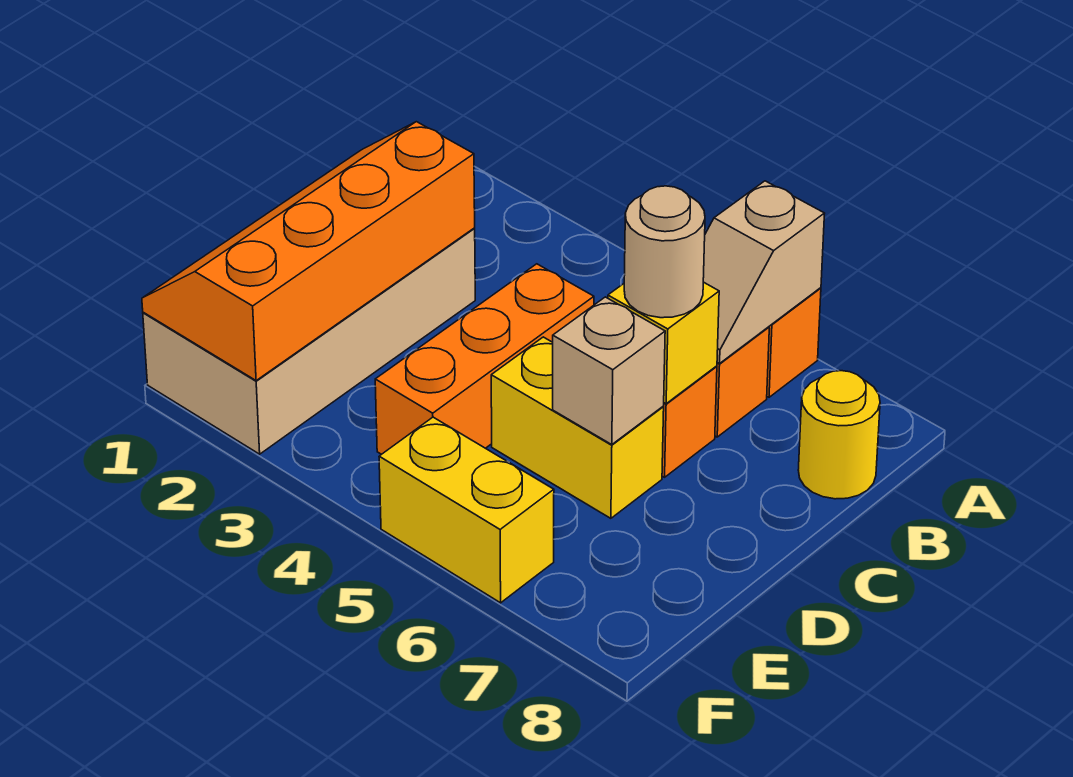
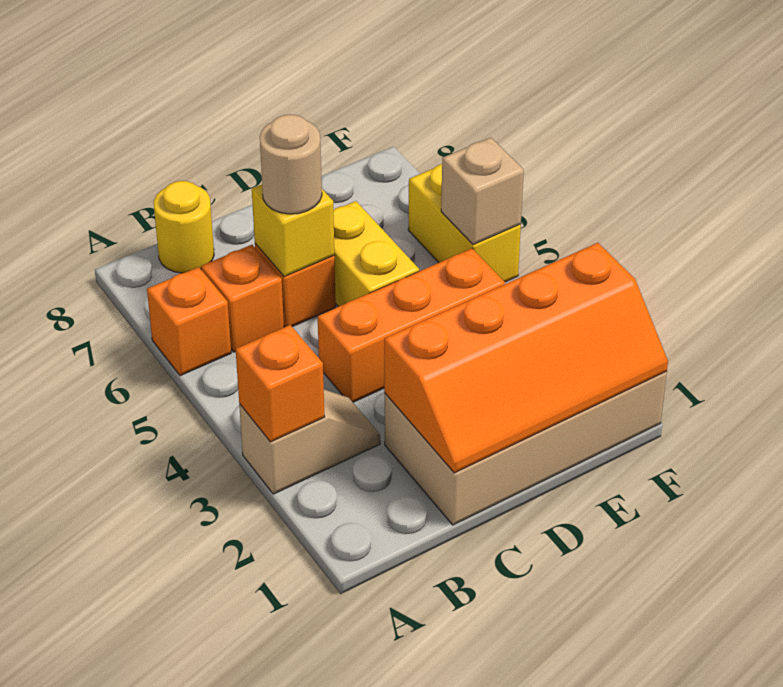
none -> orange brick A3 level 2
tan slope A6:B6 level 2 top A -> tan slope A3:B3 level 1 top A
tan brick D6 level 2 -> tan brick F5 level 2

